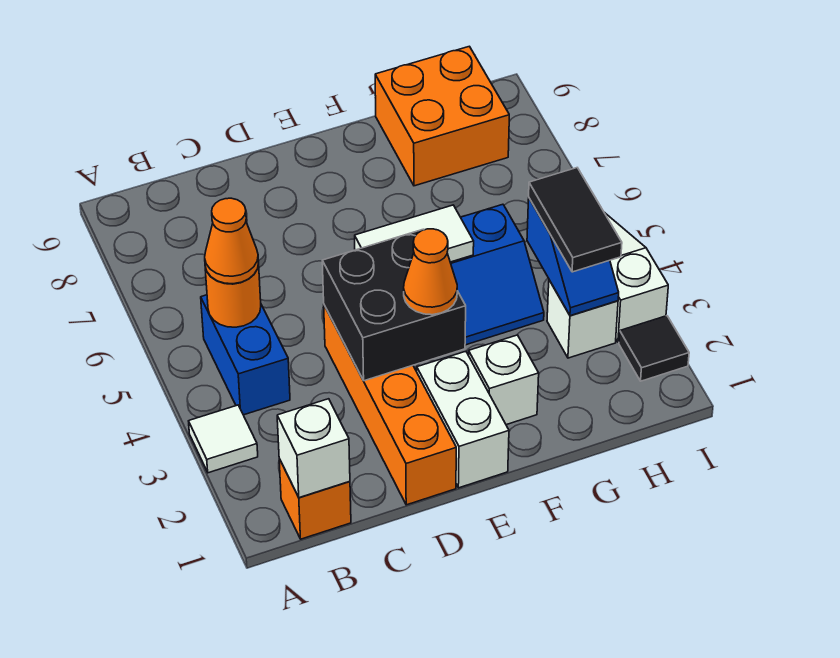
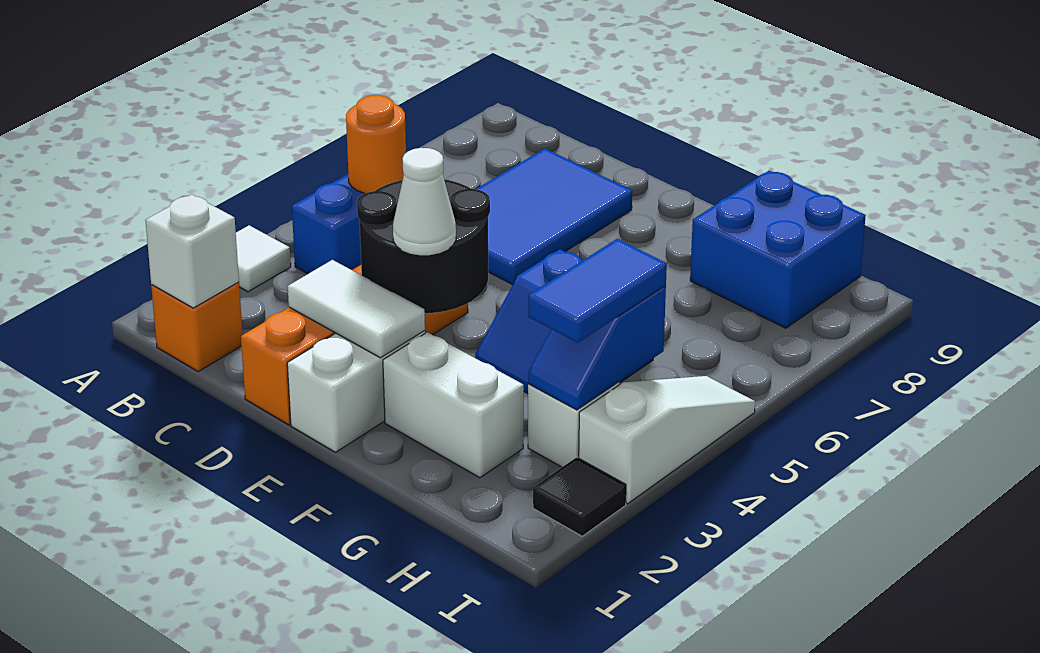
orange cone B5 level 3 -> none
none -> blue tile C6:D8 level 1
black brick D3:E4 level 2 -> black round brick D3:E4 level 2
orange cone E3 level 3 -> white cone E3 level 3
white tile E5:F5 level 2 -> white tile D2:E2 level 2
white brick F2 level 1 -> white brick F2:G2 level 1
orange brick G8:H9 level 1 -> blue brick G8:H9 level 1
black tile H3:H4 level 3 -> blue tile H3:H4 level 3

